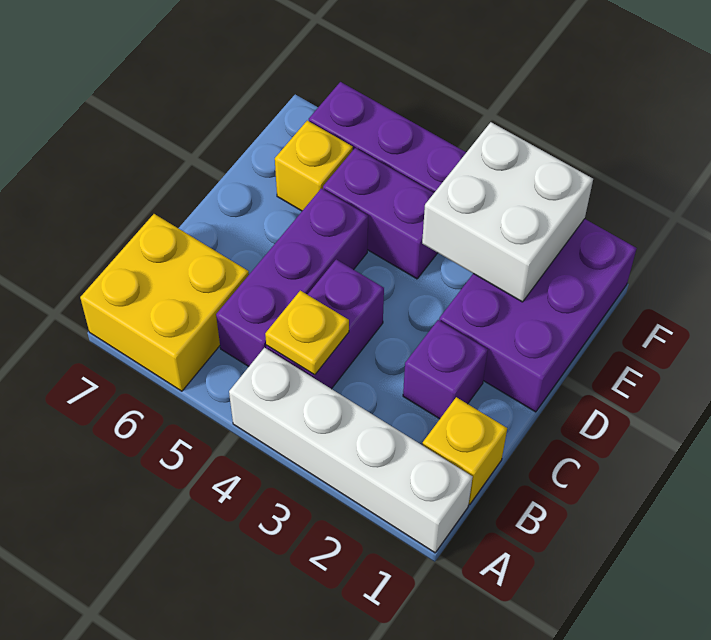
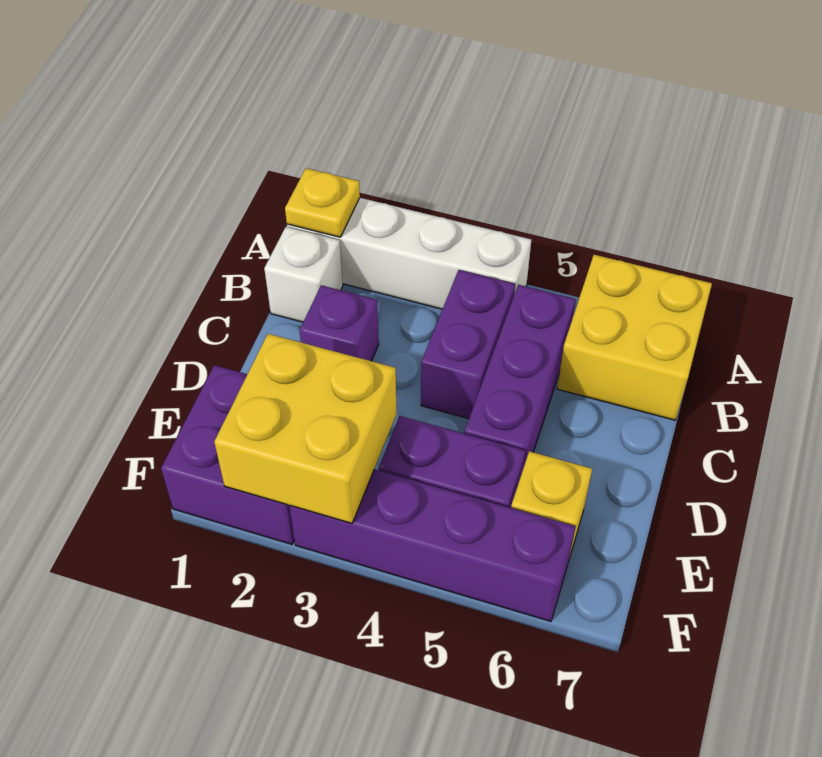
yellow brick B1 level 1 -> white brick B1 level 1
yellow plate B4 level 2 -> yellow plate A1 level 2
purple brick D1:F2 level 1 -> purple brick E1:F2 level 1
white brick E2:F3 level 2 -> yellow brick E2:F3 level 2

